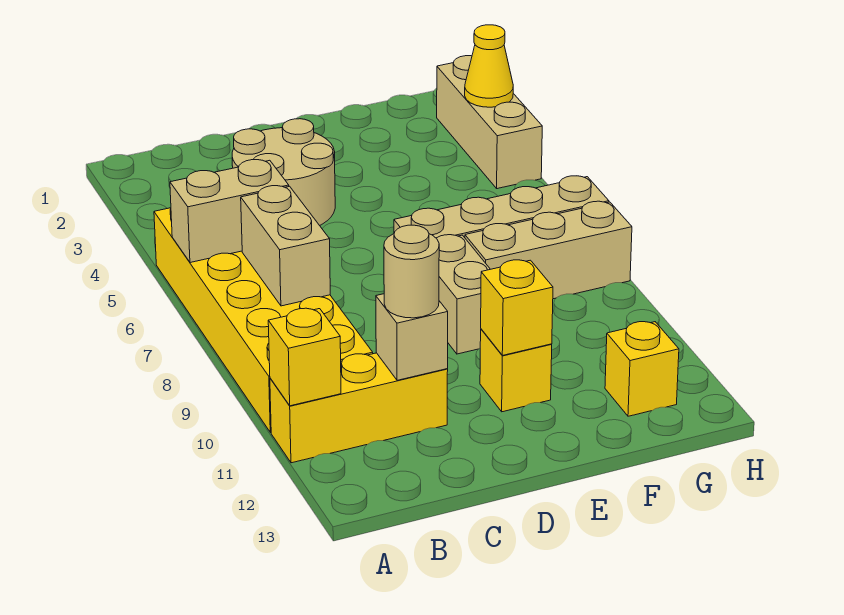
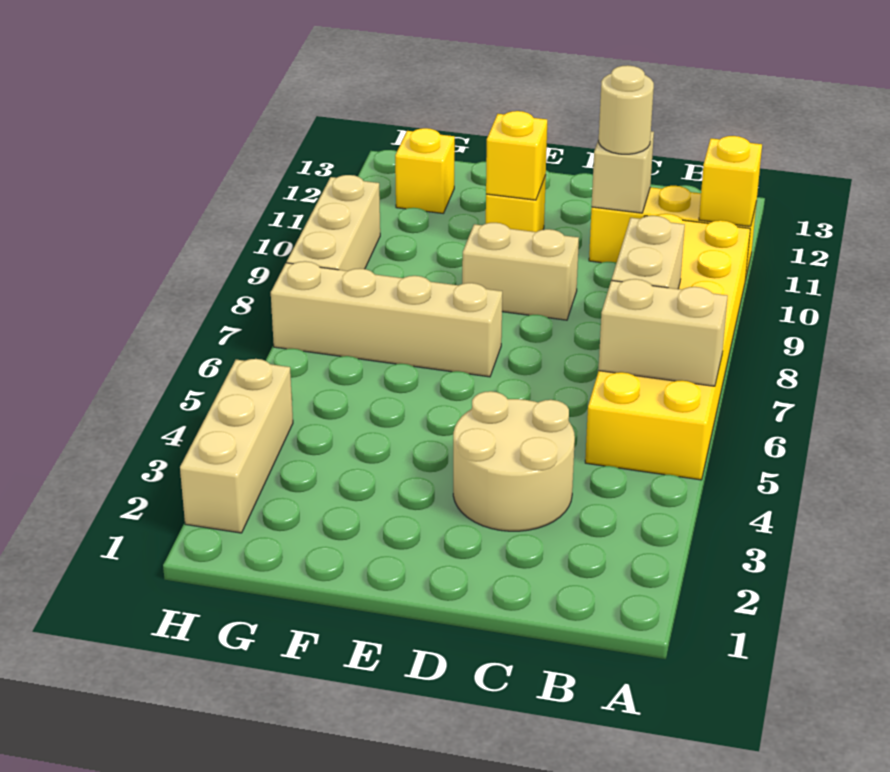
tan brick E8:E9 level 1 -> tan brick D9:E9 level 1
tan brick F8:H8 level 1 -> tan brick H8:H10 level 1
yellow cone H3 level 2 -> none

